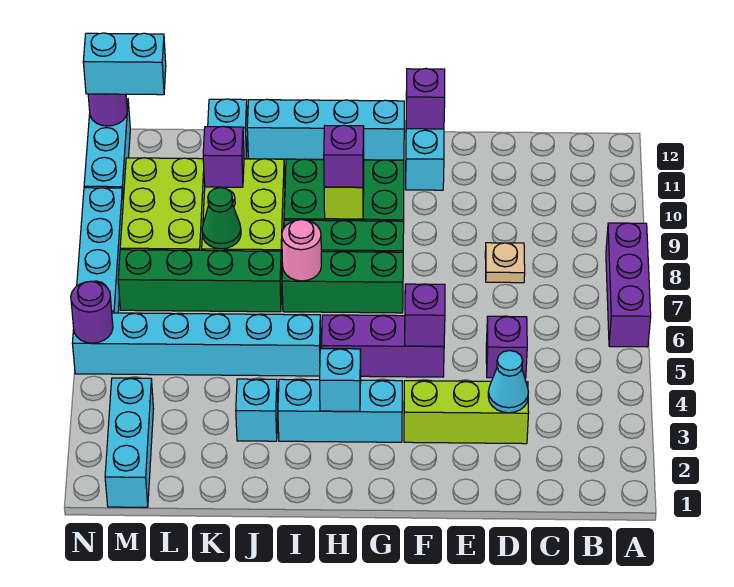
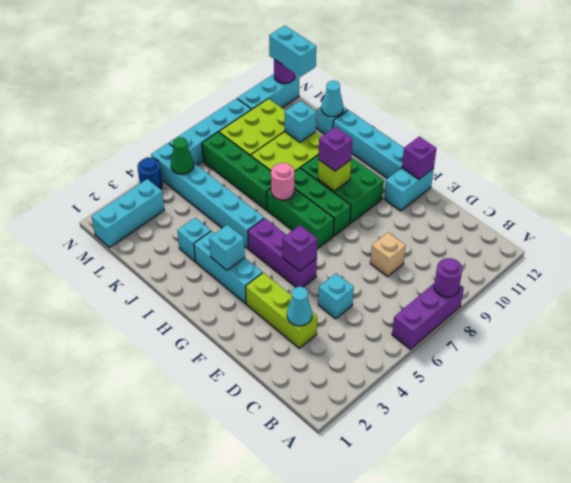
purple brick D5 level 1 -> cyan brick D5 level 1
tan plate D8 level 1 -> tan brick D8 level 1
green cone K8 level 2 -> green cone M5 level 2
purple brick K10 level 2 -> cyan brick K10 level 2
none -> cyan cone K12 level 2
none -> blue round brick N4 level 1
purple round brick N5 level 2 -> purple round brick A8 level 2

